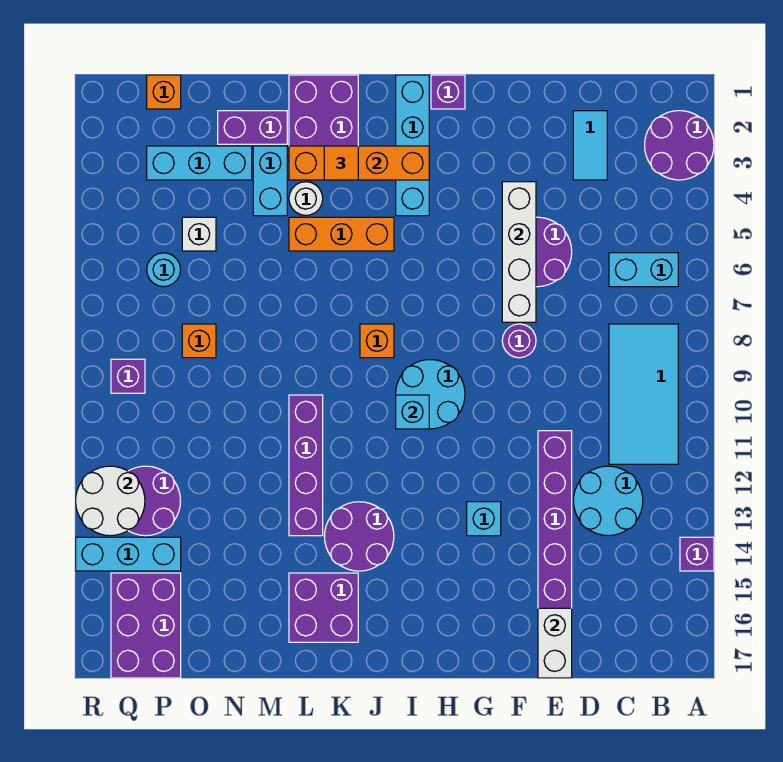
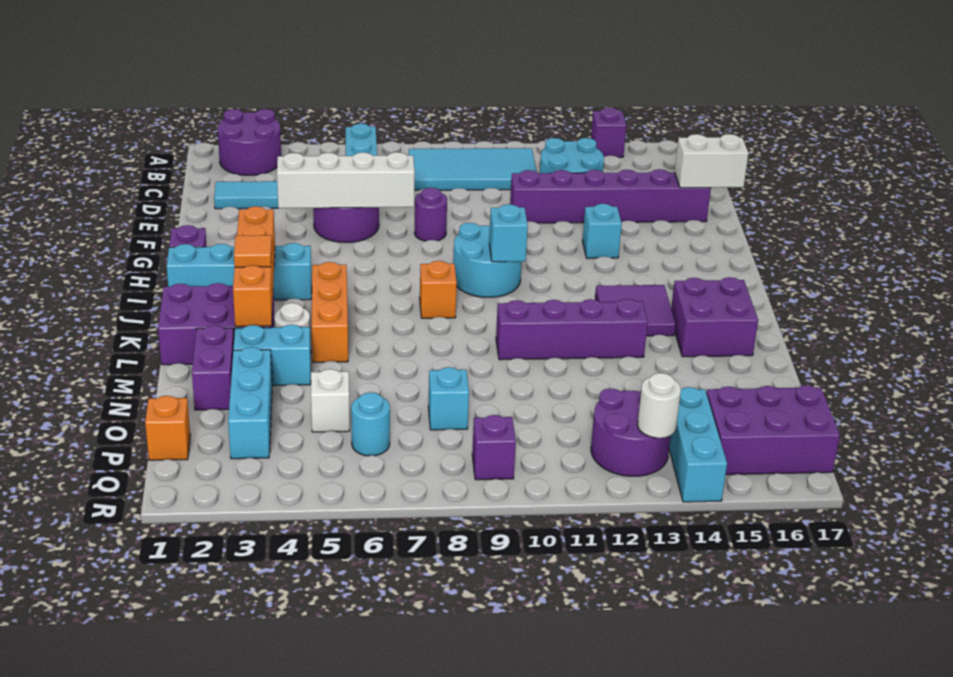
purple round brick J13:K14 level 1 -> purple tile J13:K14 level 1
orange brick O8 level 1 -> cyan brick O8 level 1
white round brick Q12:R13 level 2 -> white round brick Q13 level 2

